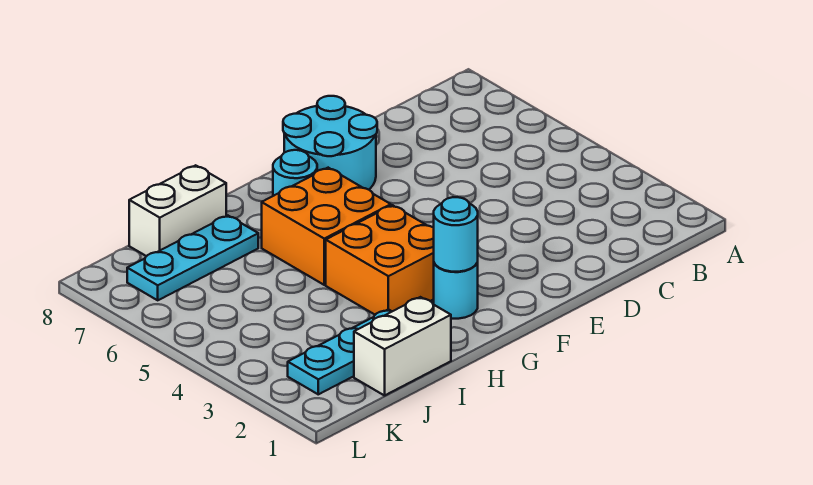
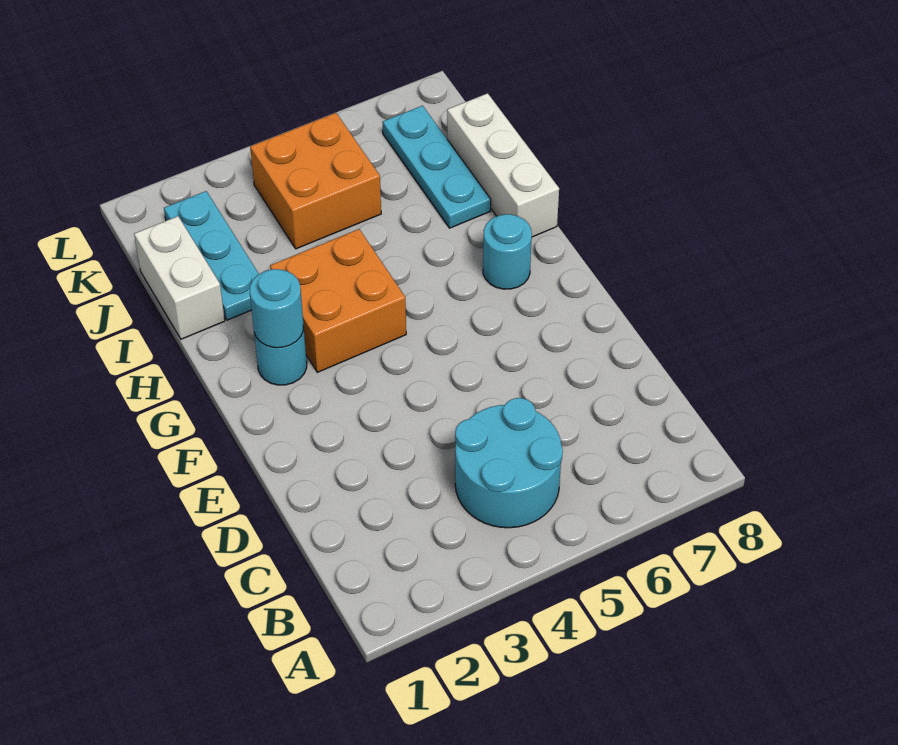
cyan round brick E7:F8 level 1 -> cyan round brick B4:C5 level 1
orange brick G5:H6 level 1 -> orange brick J4:K5 level 1
white brick I8:J8 level 1 -> white brick H8:J8 level 1

